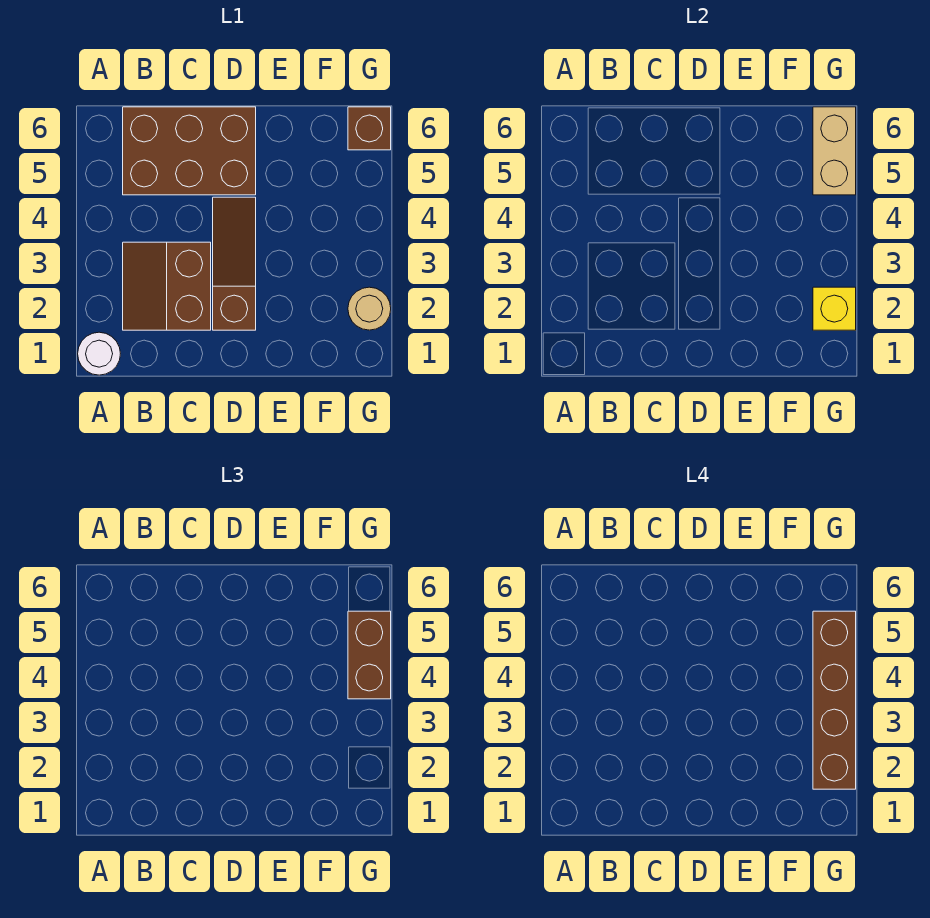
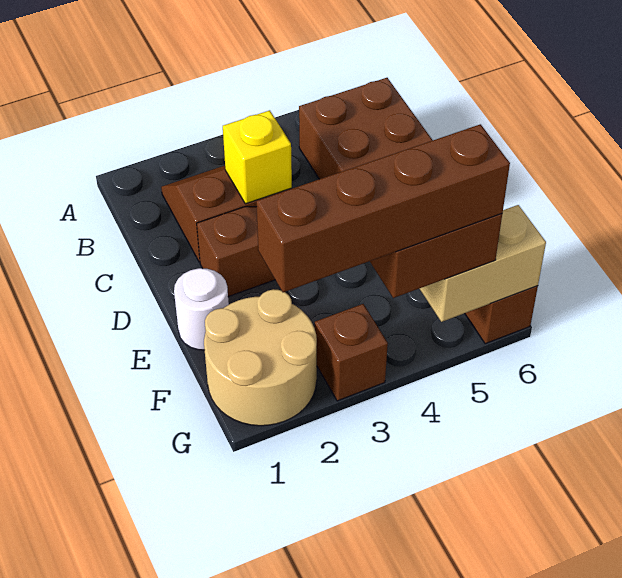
white round brick A1 level 1 -> white round brick E1 level 1
tan round brick G2 level 1 -> tan round brick F1:G2 level 1
yellow brick G2 level 2 -> yellow brick C3 level 2
none -> brown brick G3 level 1

